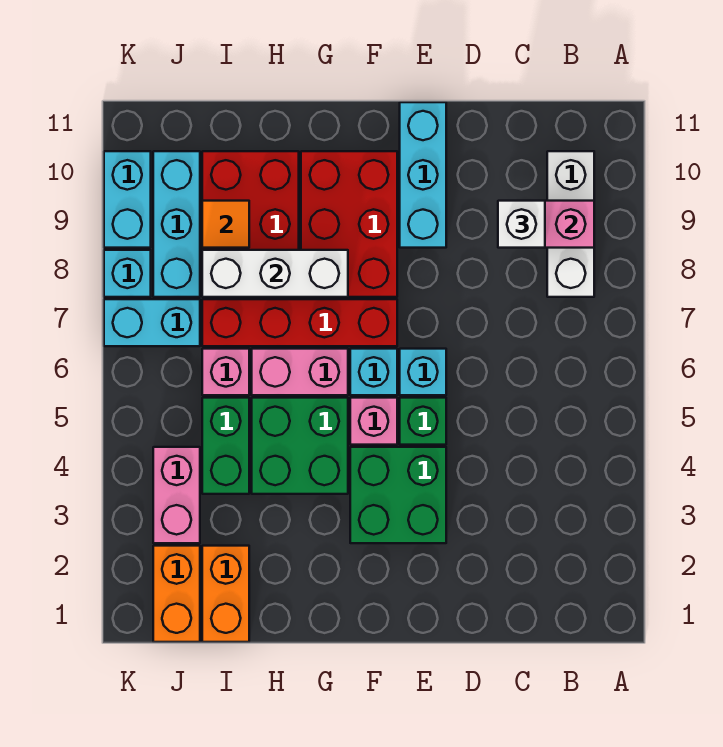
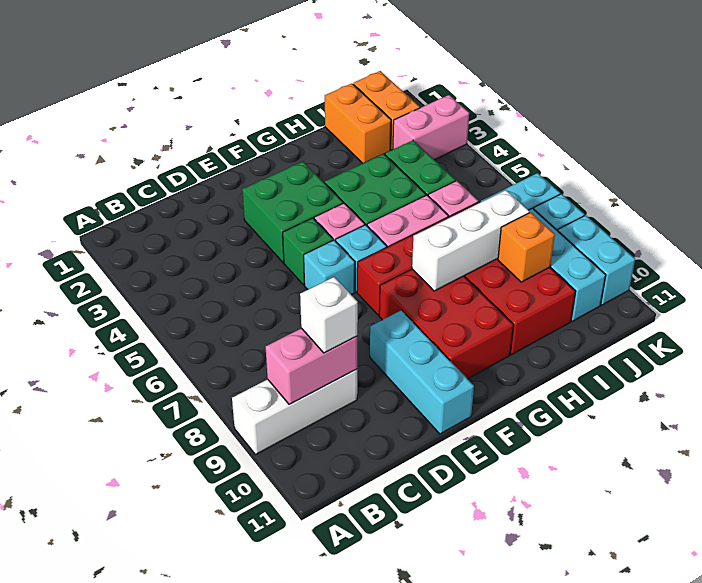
white brick B8:B10 level 1 -> white brick A9:C9 level 1
orange tile I9 level 2 -> orange brick I9 level 2
pink brick J3:J4 level 1 -> pink brick J3:K3 level 1

